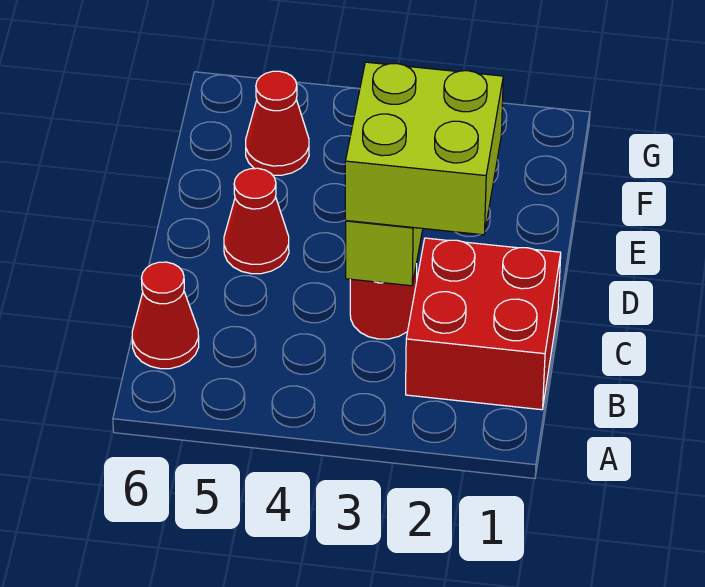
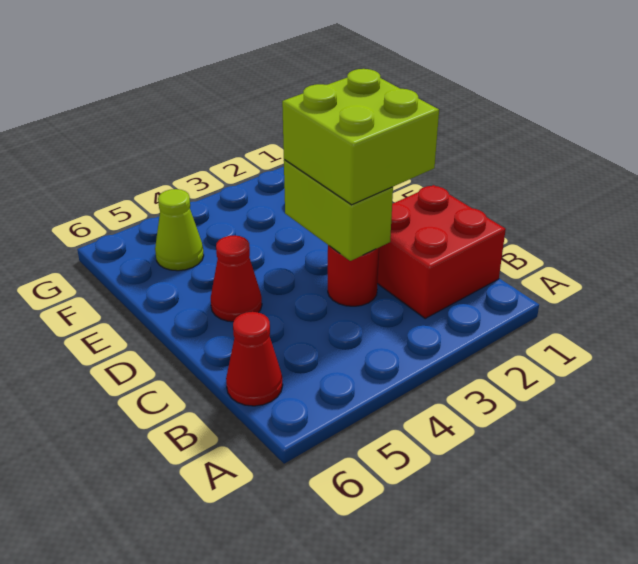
red cone F5 level 1 -> lime cone F5 level 1

